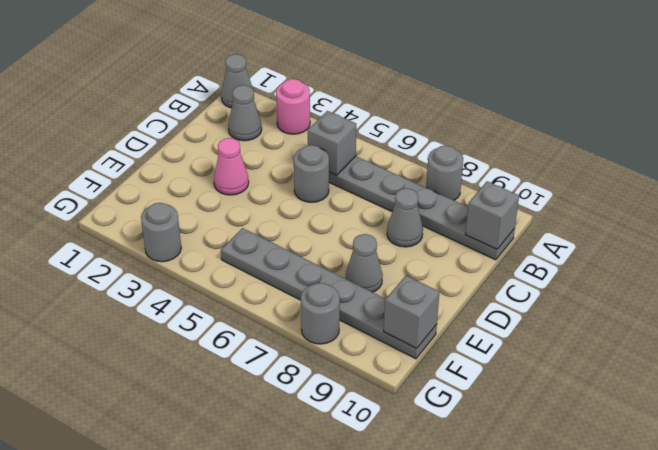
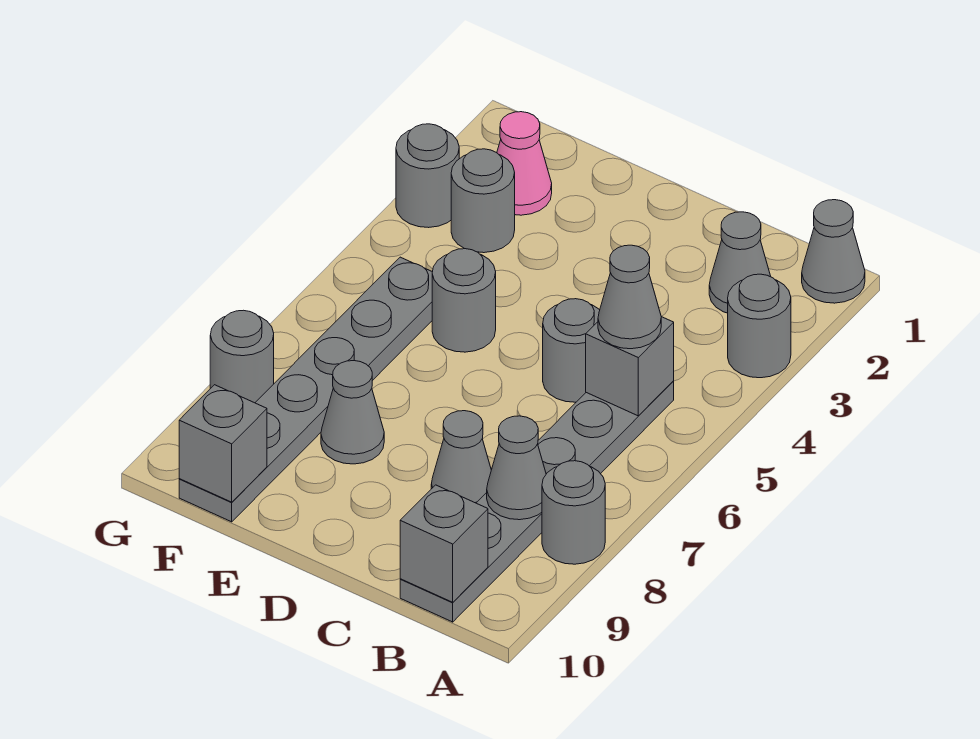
pink round brick A3 level 1 -> grey round brick A3 level 1
none -> grey cone B5 level 3
none -> grey cone B8 level 2
pink cone D3 level 1 -> pink cone F2 level 1
none -> grey round brick E5 level 1
none -> grey round brick F3 level 1

